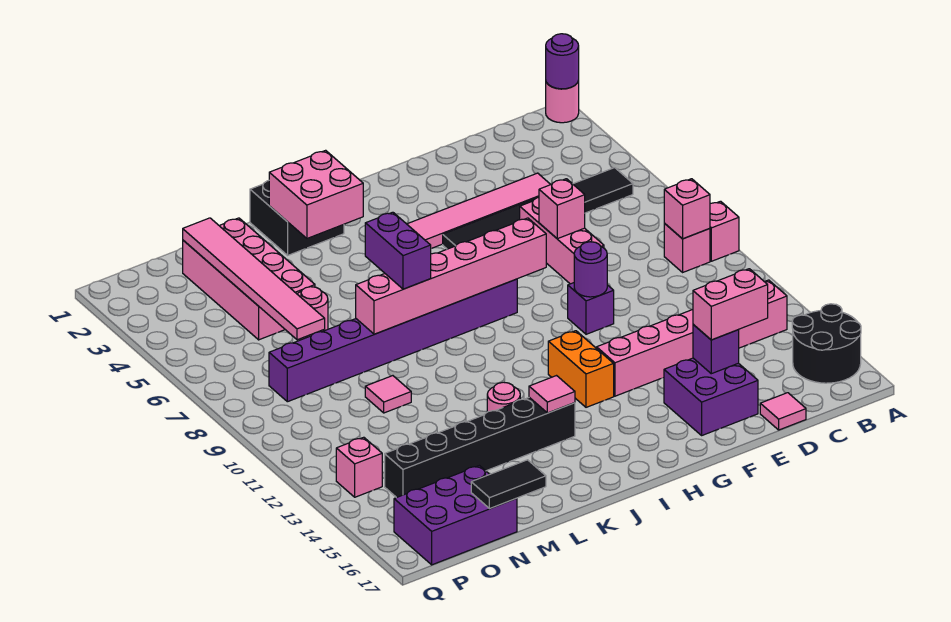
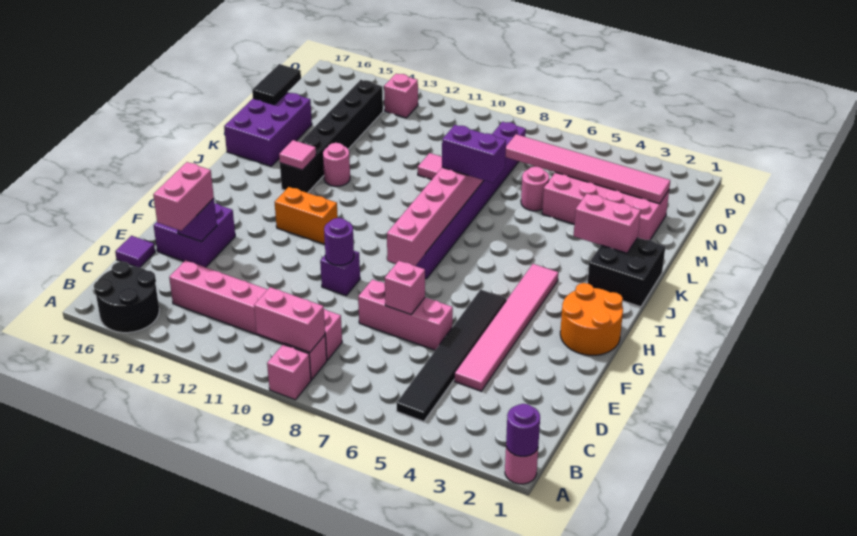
pink brick B9 level 2 -> pink brick B9:B10 level 2
pink brick B13:G13 level 1 -> pink brick C9:C14 level 1
pink tile D17 level 1 -> purple tile D17 level 1
none -> orange round brick G1:H2 level 1
pink brick J2:K3 level 2 -> pink brick K2:K3 level 2
purple brick N16:P17 level 1 -> purple brick K16:M17 level 1

